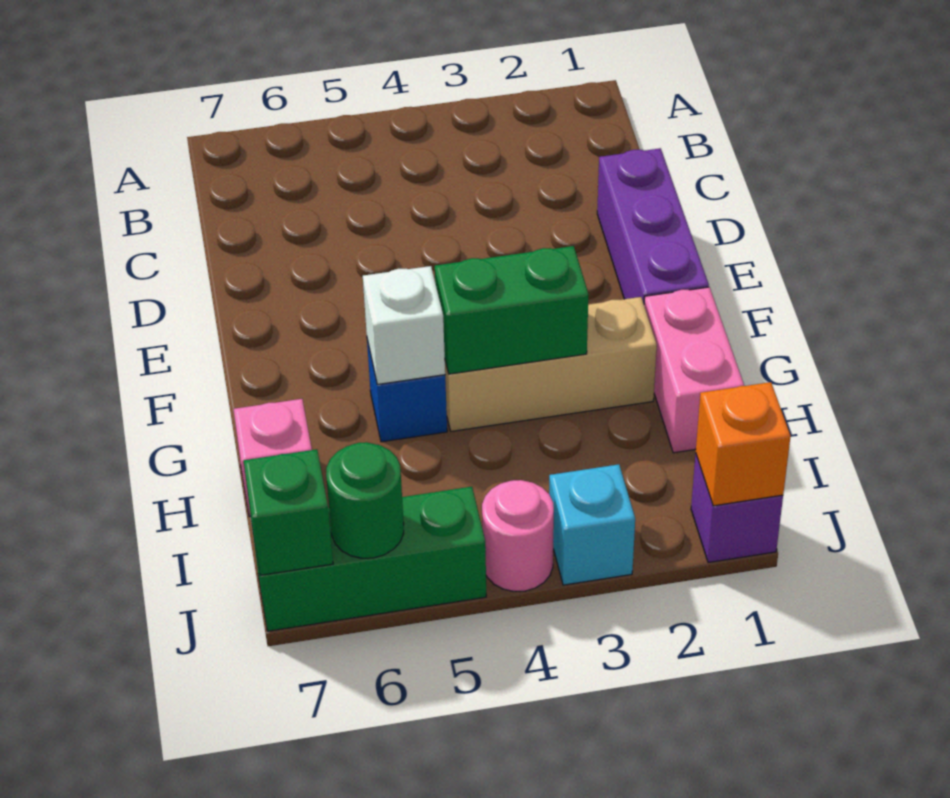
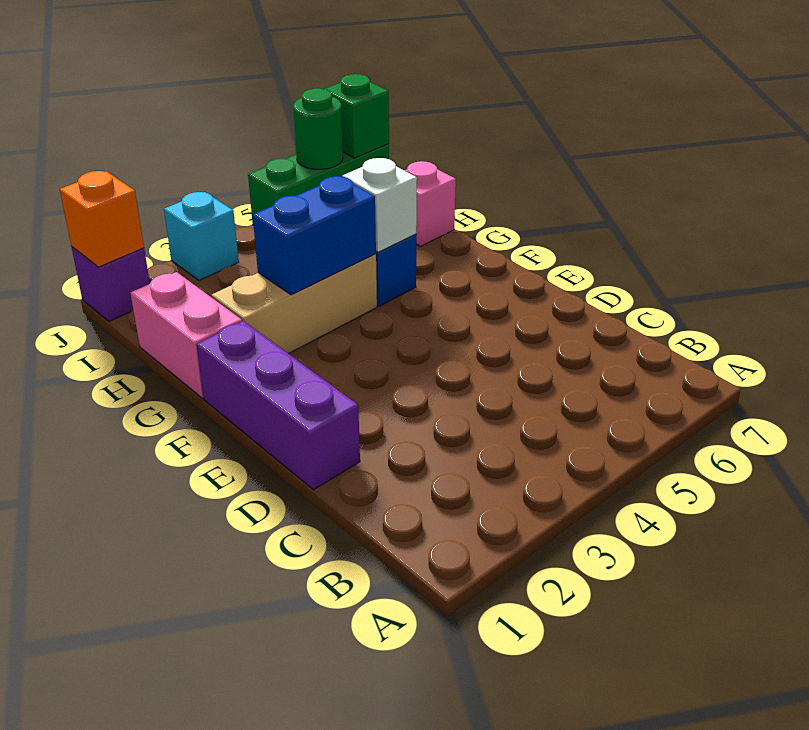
green brick G3:G4 level 2 -> blue brick G3:G4 level 2
pink round brick J4 level 1 -> none

